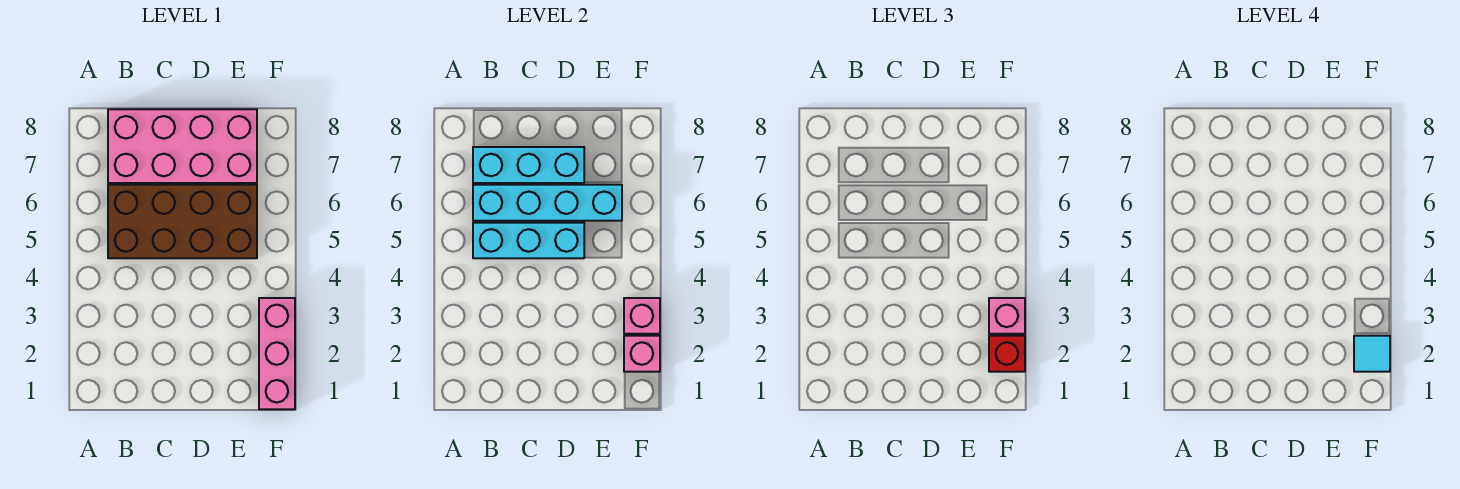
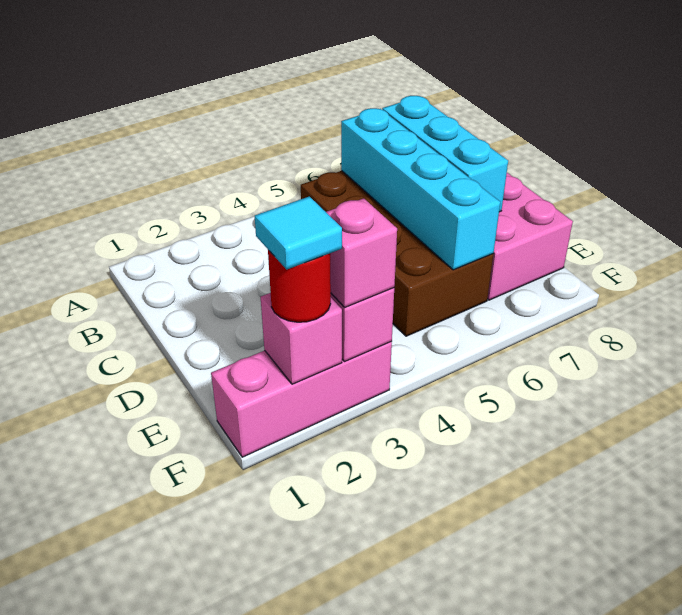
cyan brick B5:D5 level 2 -> none
red brick F2 level 3 -> red round brick F2 level 3

